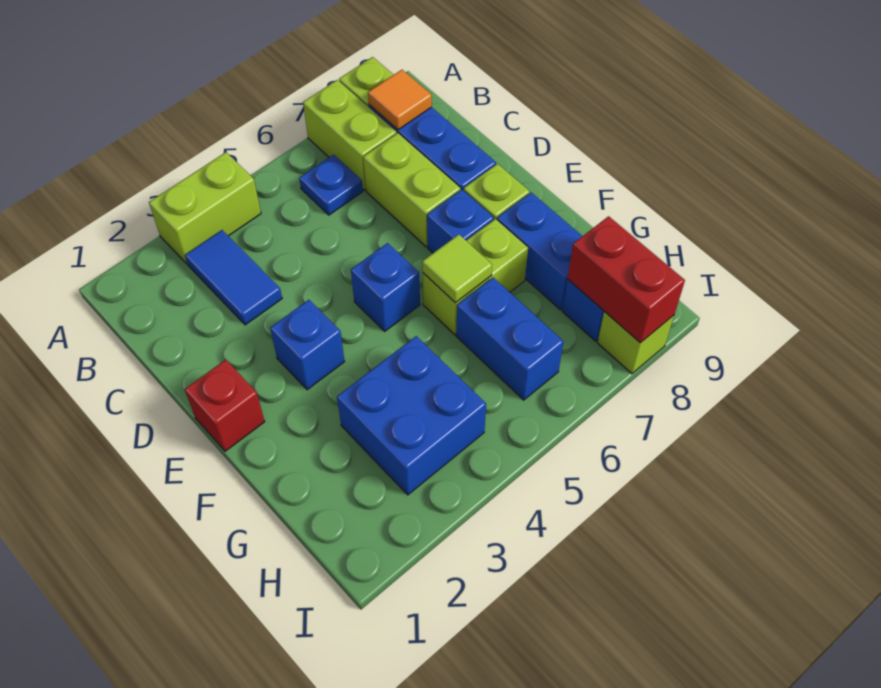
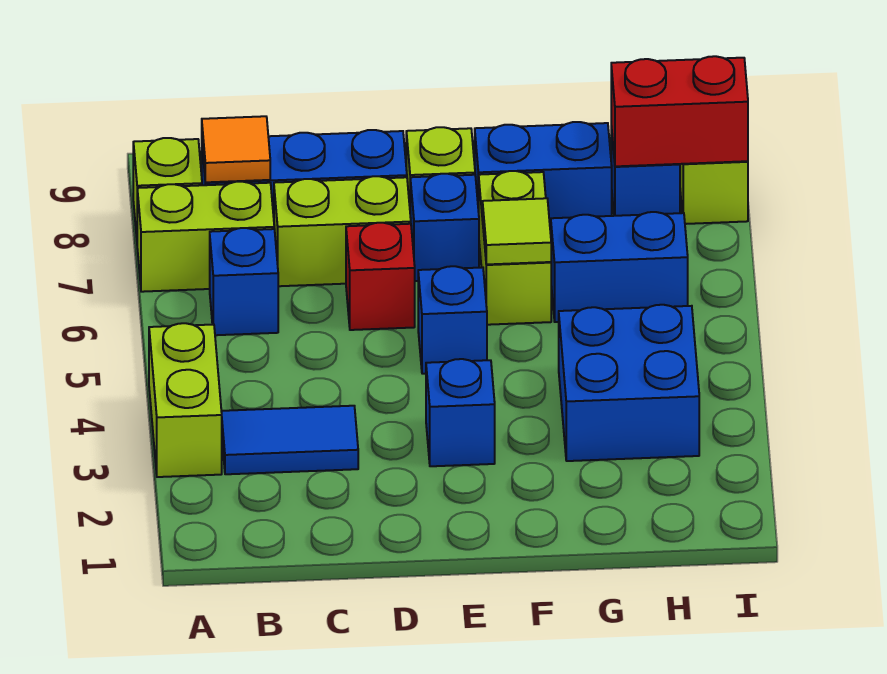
blue plate B6 level 1 -> blue brick B6 level 1
red brick E1 level 1 -> red brick D6 level 1

